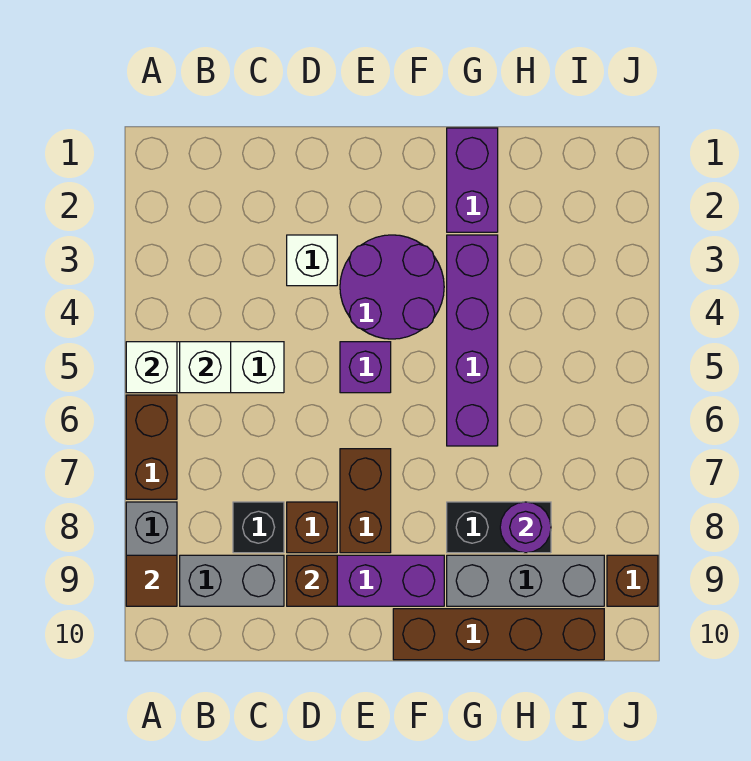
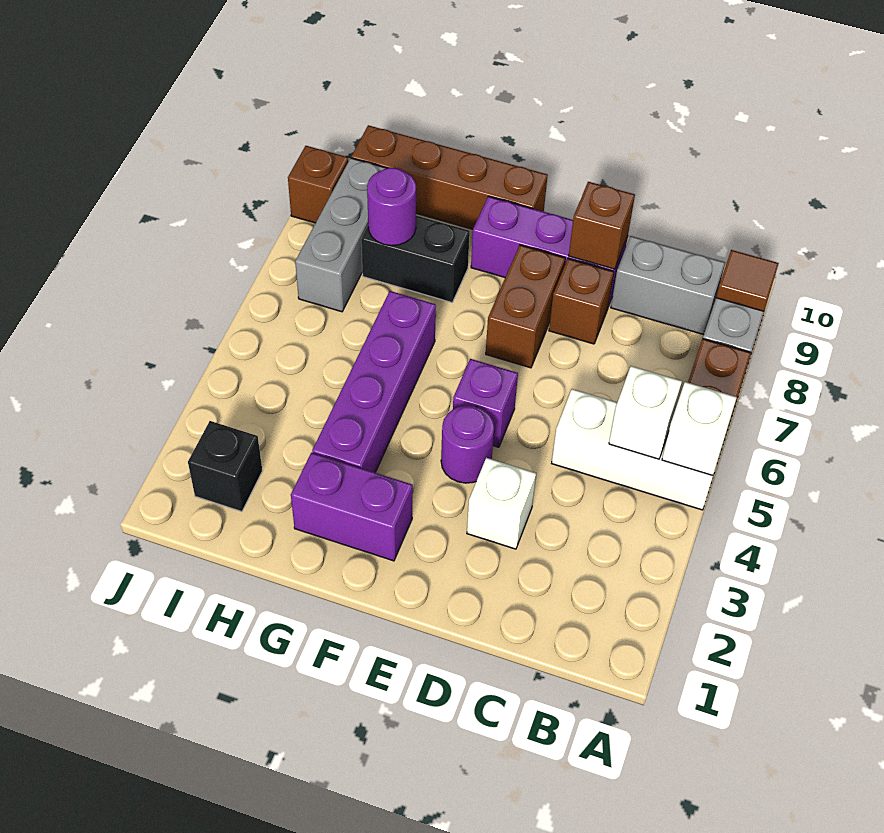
black brick C8 level 1 -> black brick I2 level 1
purple round brick E3:F4 level 1 -> purple round brick E4 level 1
purple brick G1:G2 level 1 -> purple brick F2:G2 level 1
grey brick G9:I9 level 1 -> grey brick I7:I9 level 1

